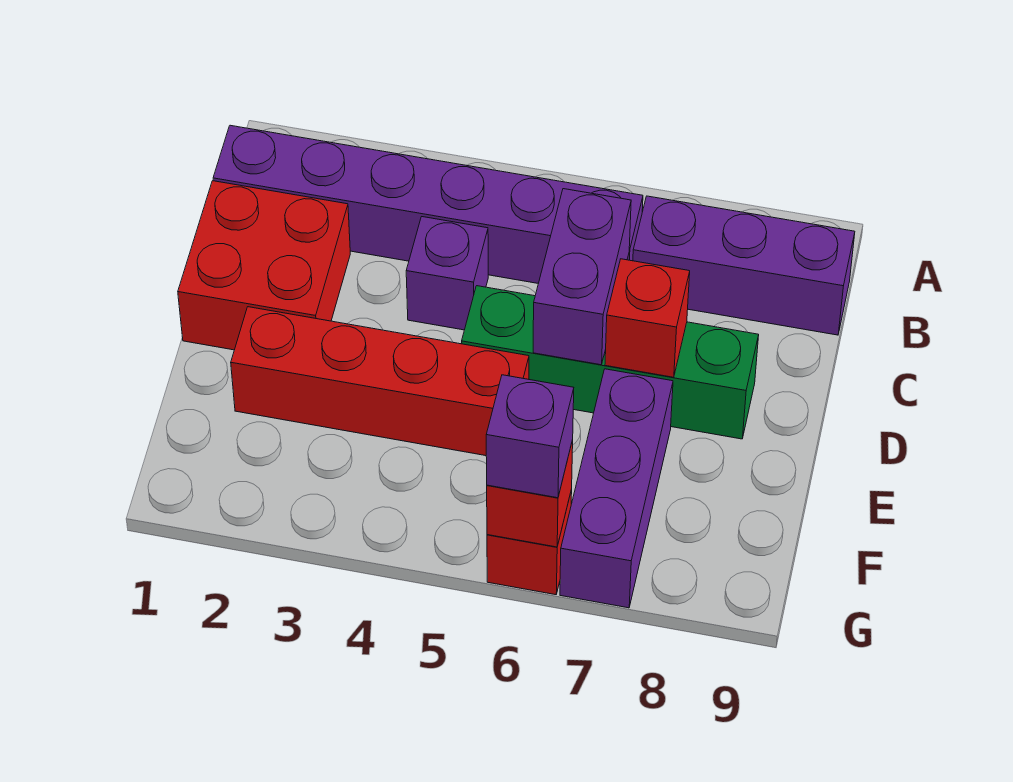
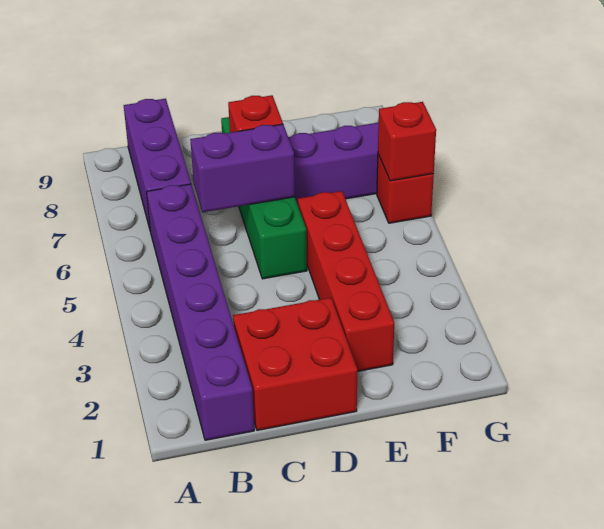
purple brick C4 level 1 -> none
purple brick G6 level 3 -> none

